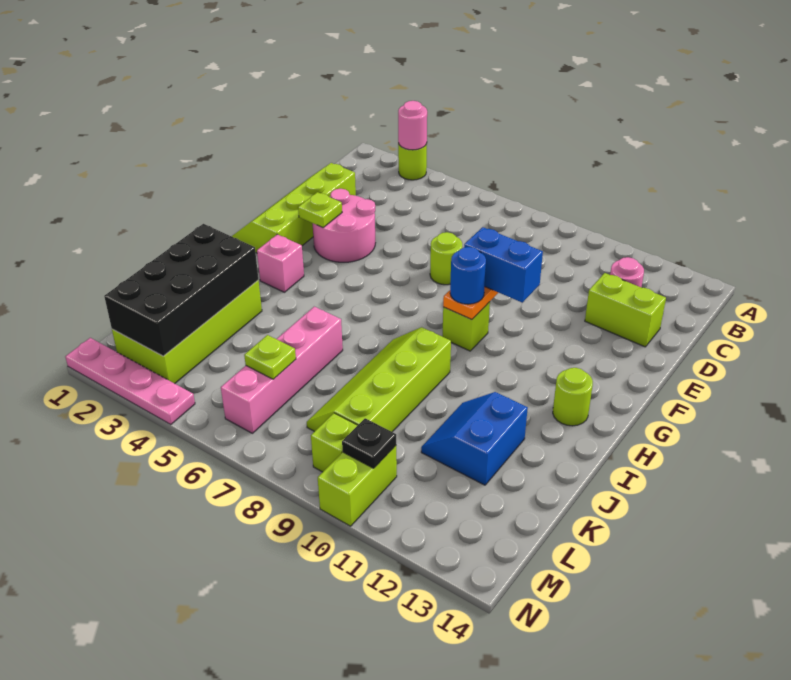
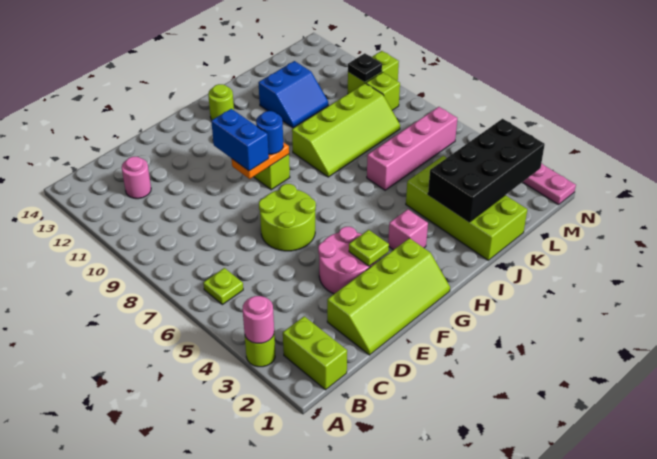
lime brick D12:D13 level 1 -> lime brick B1:B2 level 1
lime round brick E7 level 1 -> lime round brick E6:F7 level 1
lime brick J2:M3 level 1 -> lime brick J1:K4 level 1
lime plate L6 level 2 -> lime plate B6 level 1

